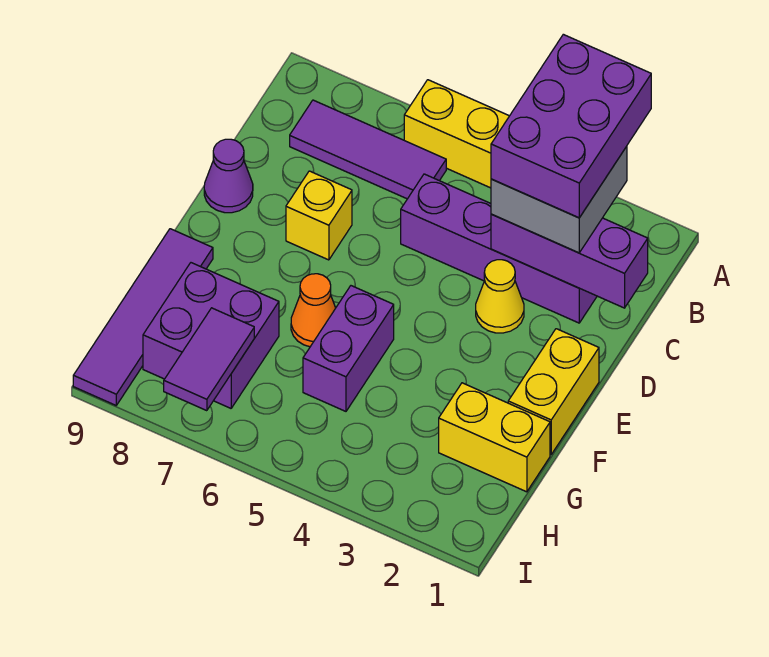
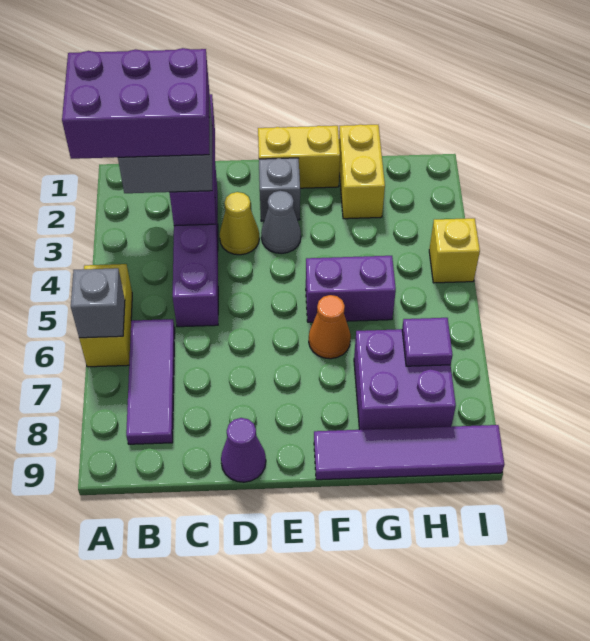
none -> grey brick A6 level 2
yellow brick D7 level 1 -> yellow brick I4 level 1
none -> grey brick E2 level 1
none -> grey cone E3 level 1
purple tile H7:I7 level 2 -> purple tile H7 level 2

